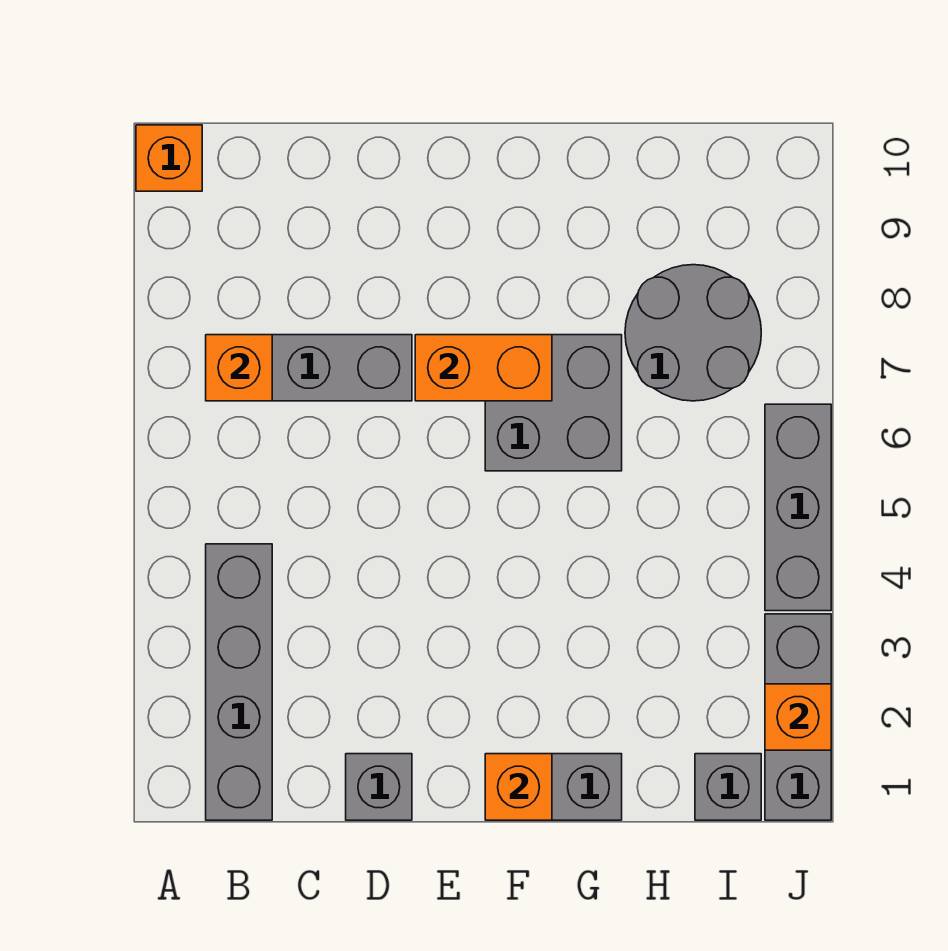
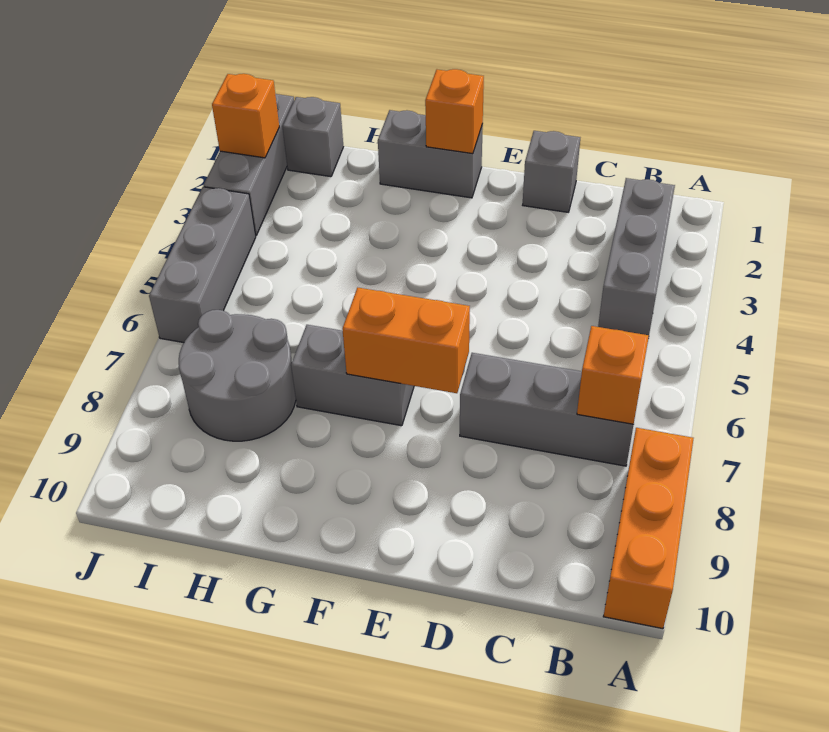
orange brick A10 level 1 -> orange brick A8:A10 level 1
grey brick B1:B4 level 1 -> grey brick B2:B4 level 1
grey brick F6:G7 level 1 -> grey brick F7:G7 level 1

